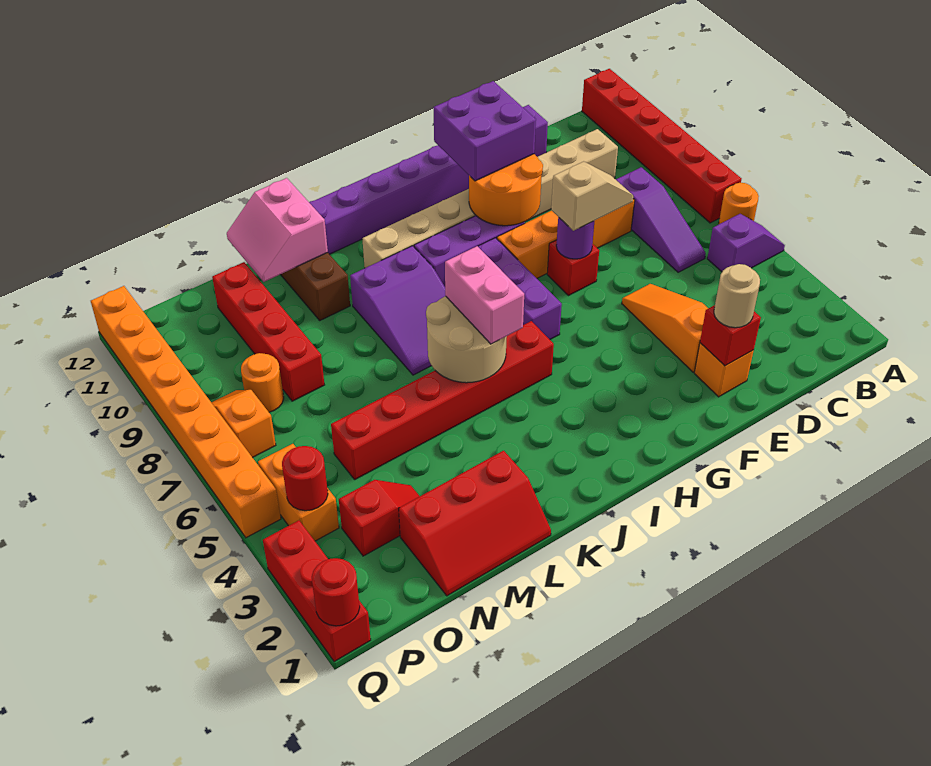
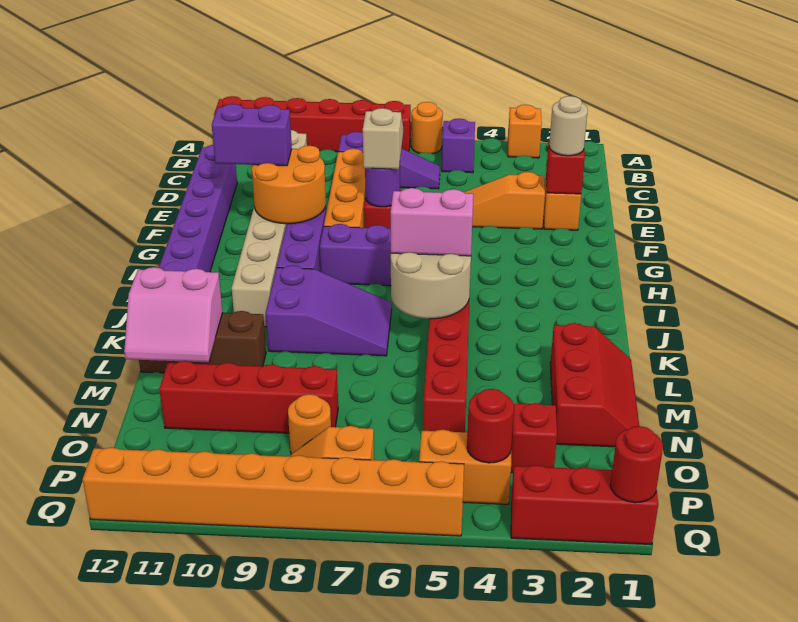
none -> orange brick A3 level 1
purple brick F10:G11 level 3 -> purple brick F10:F11 level 3

